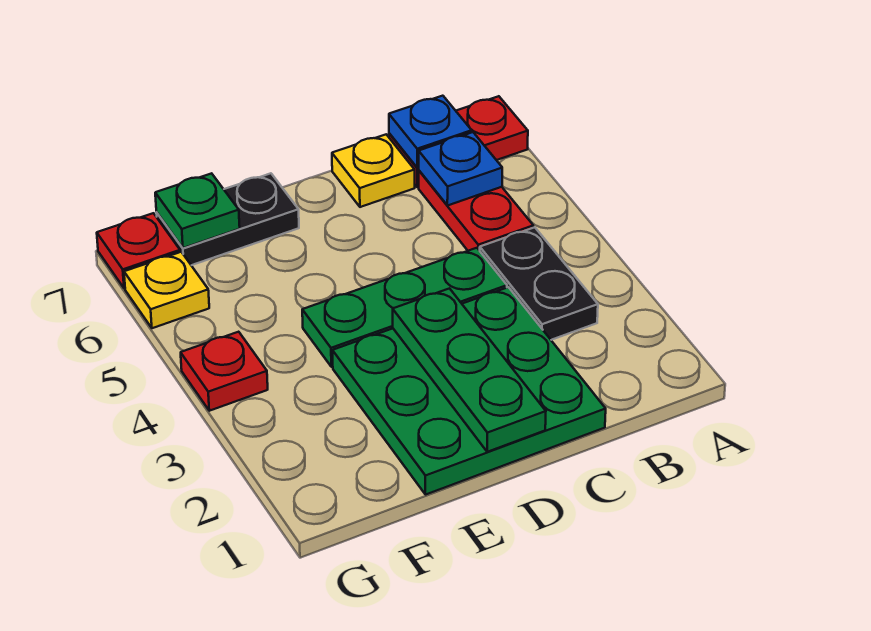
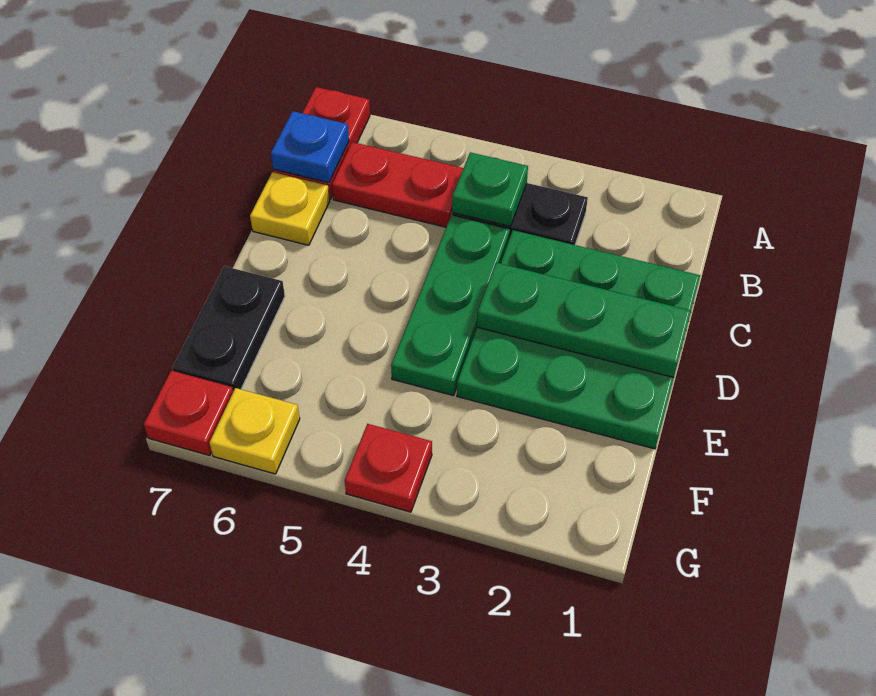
blue plate B6 level 2 -> none
green plate F7 level 2 -> green plate B4 level 2

